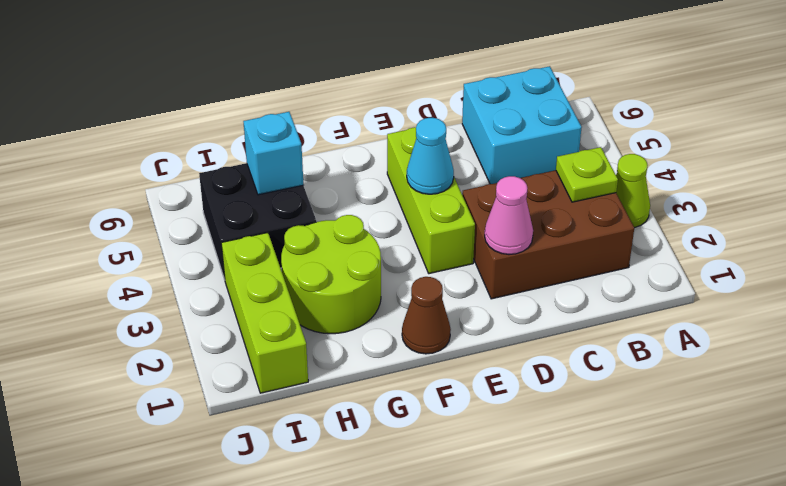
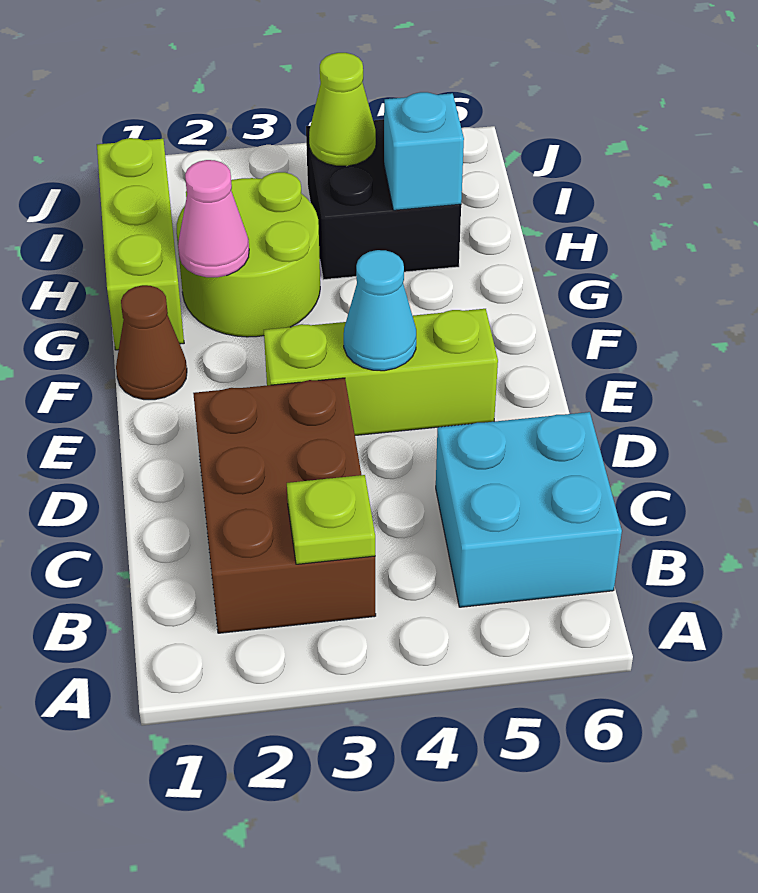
lime cone A3 level 1 -> lime cone I4 level 2
pink cone D2 level 2 -> pink cone G2 level 2
lime brick I1:I3 level 1 -> lime brick G1:I1 level 1

